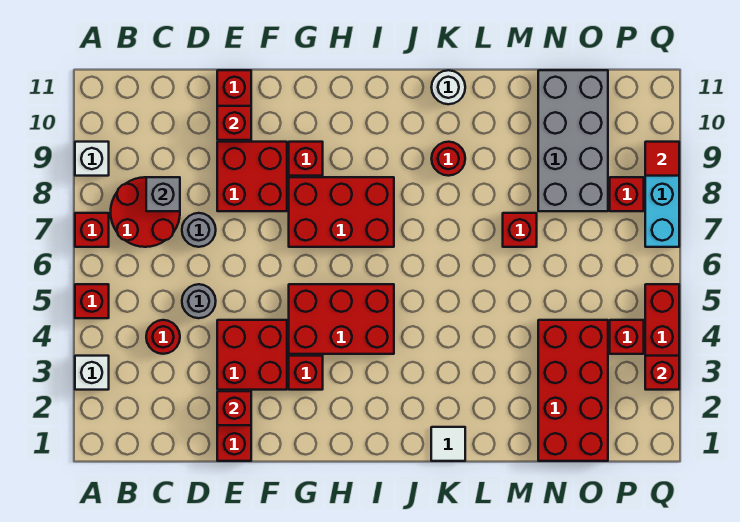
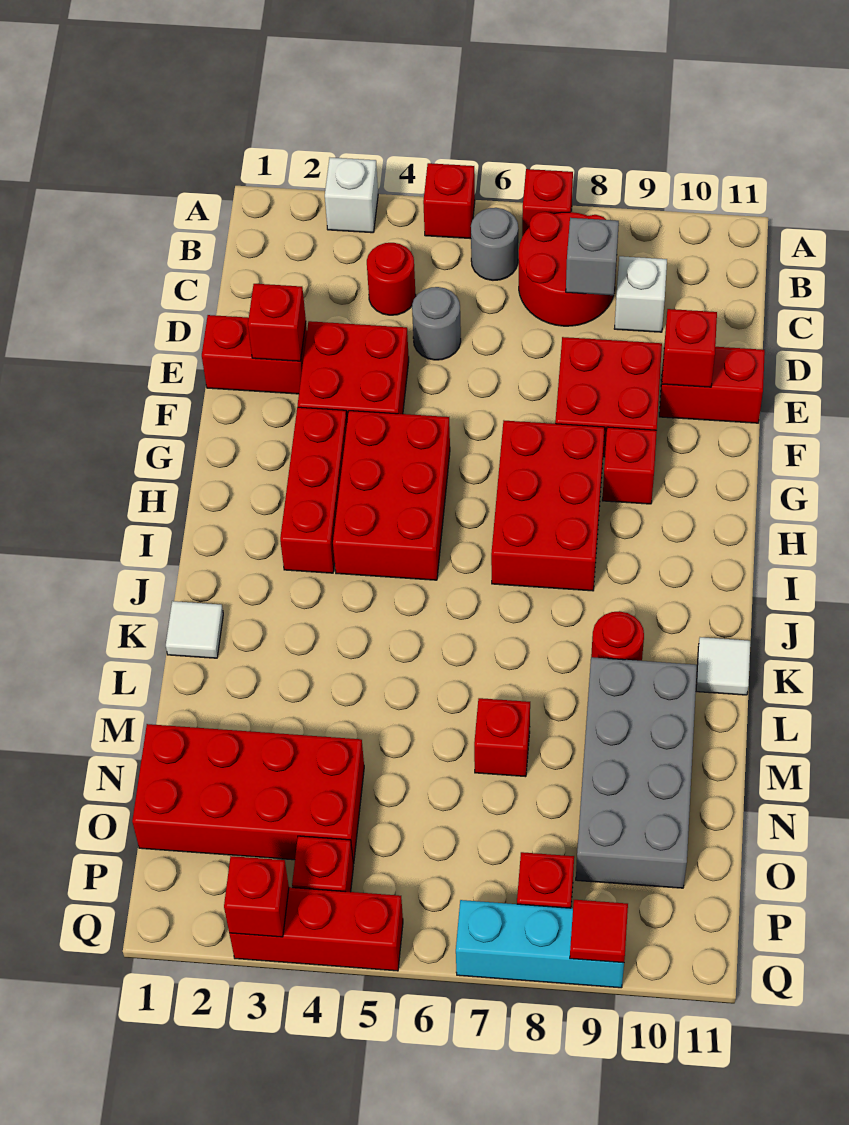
white brick A9 level 1 -> white brick C9 level 1
grey round brick D7 level 1 -> grey round brick B6 level 1
red brick G3 level 1 -> red brick G3:I3 level 1
white round brick K11 level 1 -> white tile K11 level 1
grey brick N8:O11 level 1 -> grey brick L9:O10 level 1

